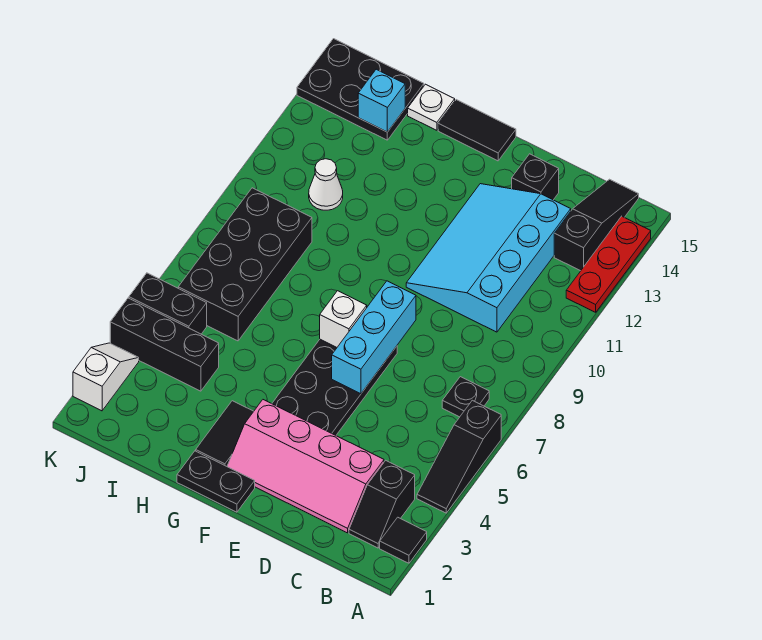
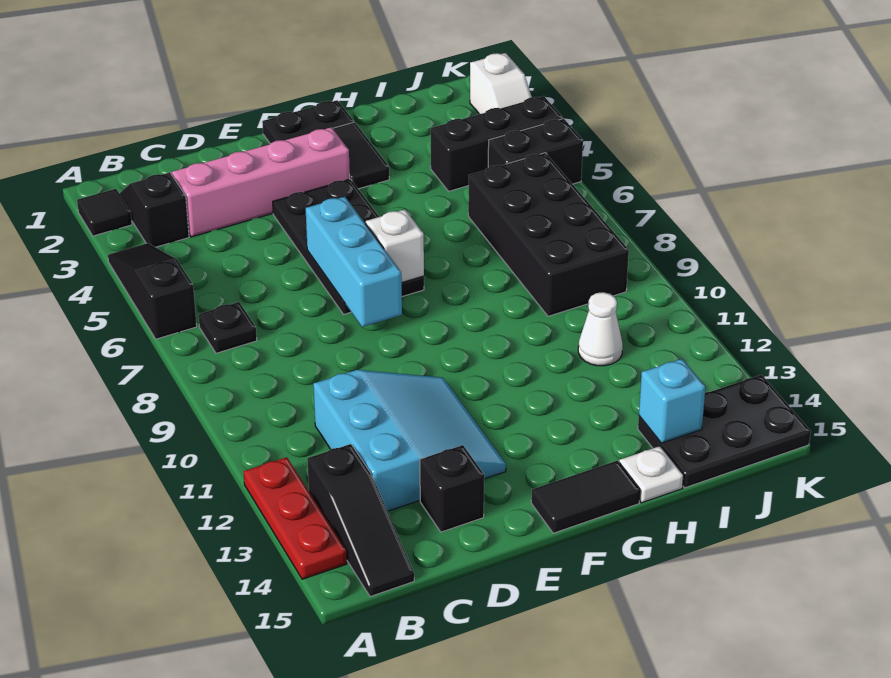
cyan slope C10:E13 level 1 top C -> cyan slope C11:E13 level 1 top C

